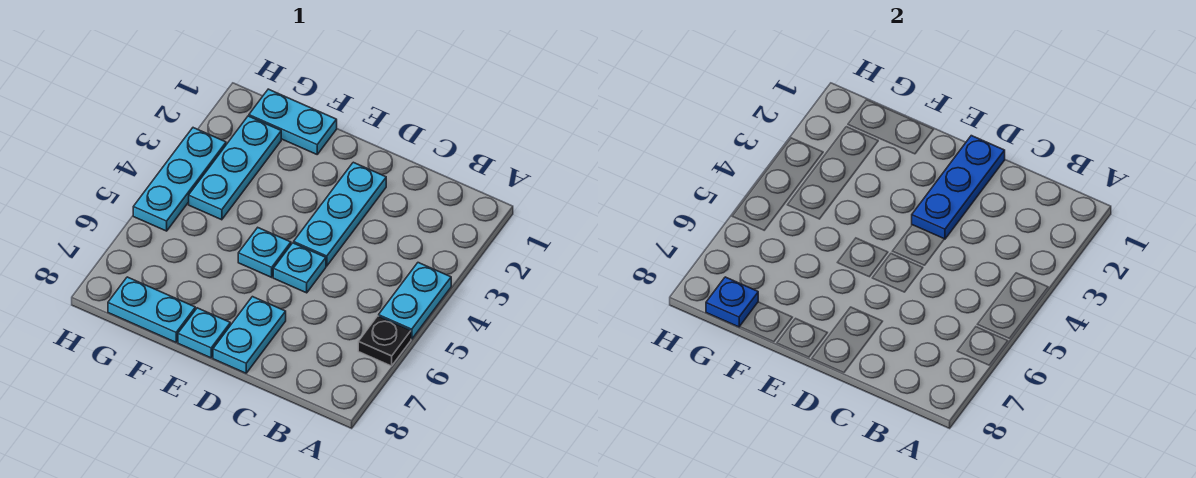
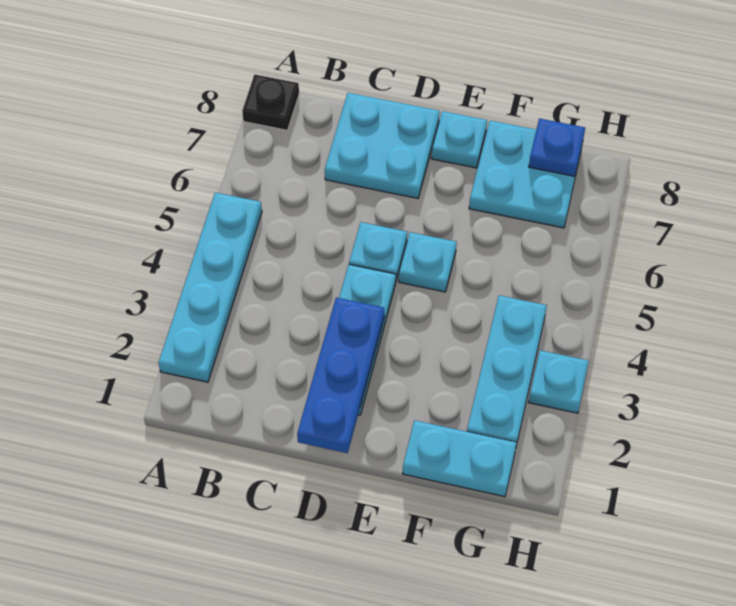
cyan plate A4:A5 level 1 -> cyan plate A2:A5 level 1
black plate A6 level 1 -> black plate A8 level 1
cyan plate D7:D8 level 1 -> cyan plate C7:D8 level 1
cyan plate F8:G8 level 1 -> cyan plate F7:G8 level 1
cyan plate H3:H5 level 1 -> cyan plate H3 level 1

